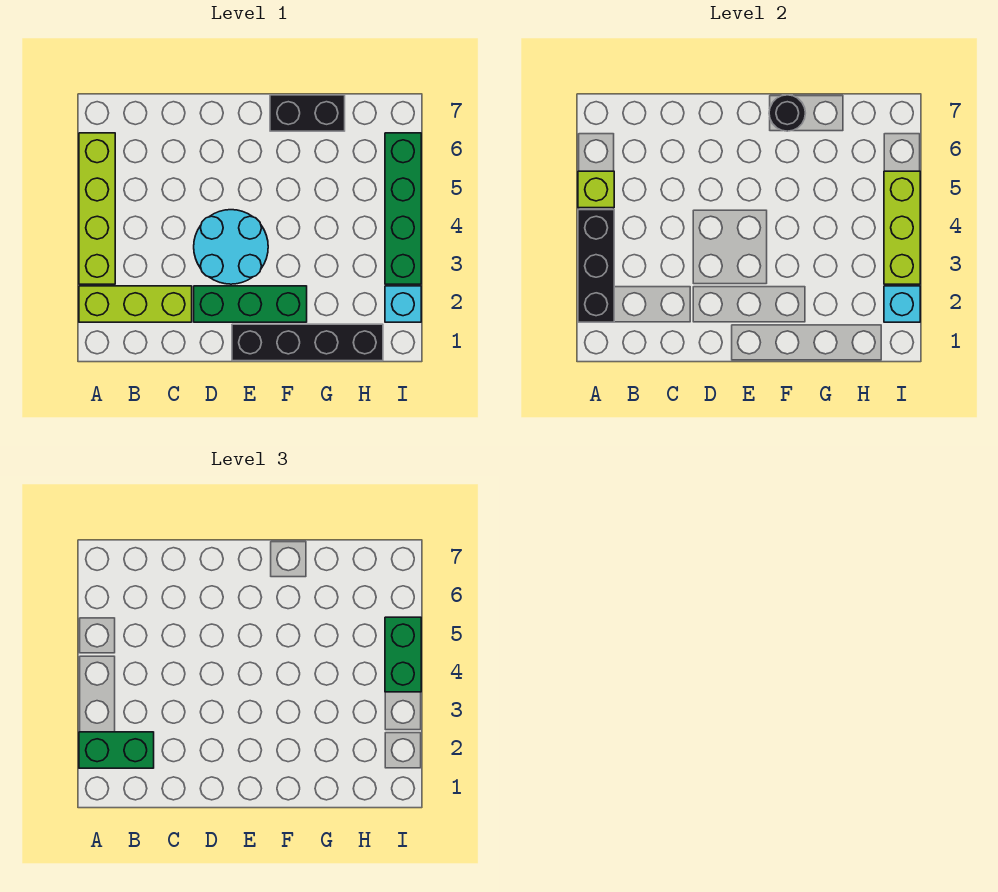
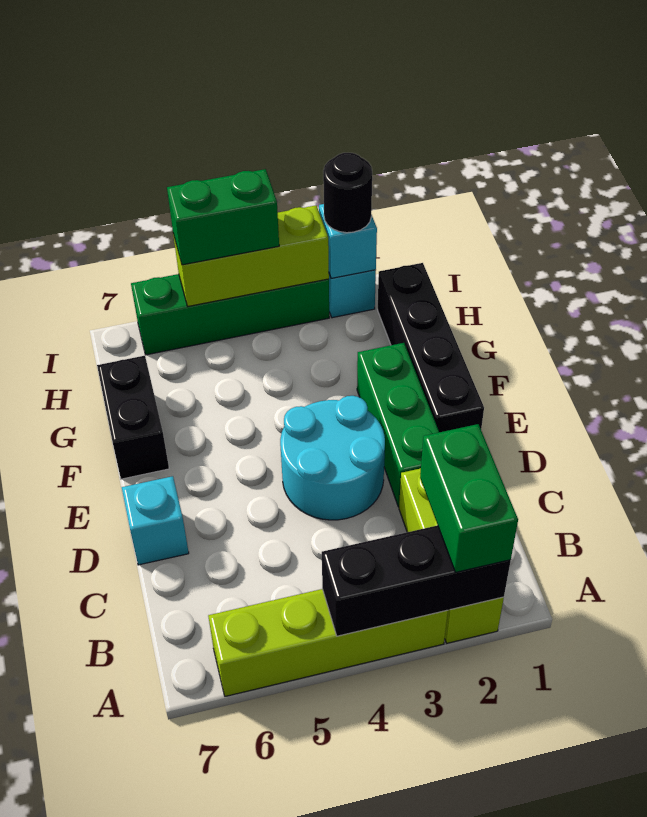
lime brick A5 level 2 -> none
none -> cyan brick D7 level 1
black round brick F7 level 2 -> black round brick I2 level 3

